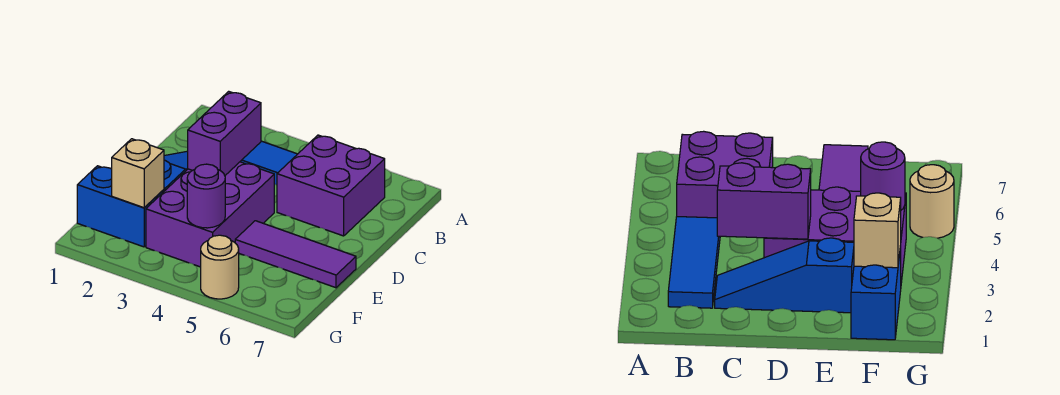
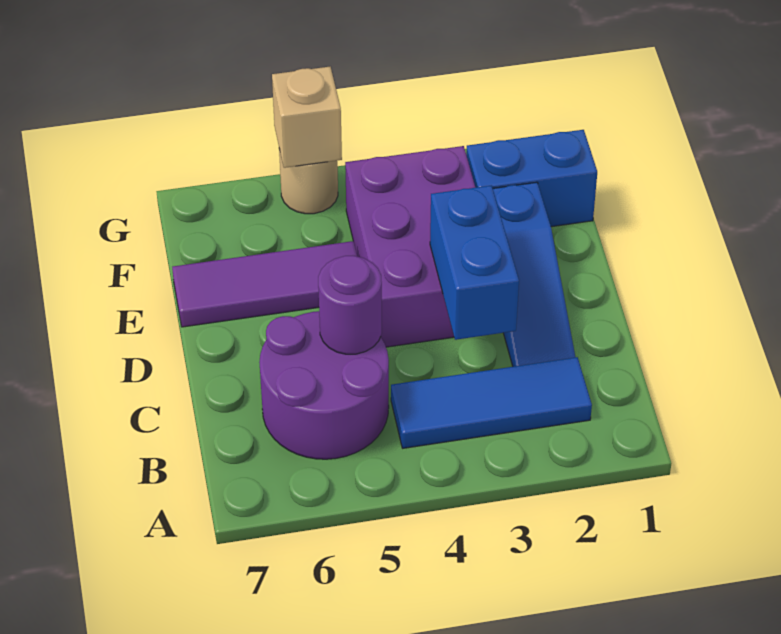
purple brick B5:C6 level 1 -> purple round brick B5:C6 level 1
purple brick C3:D3 level 2 -> blue brick C3:D3 level 2
tan brick F2 level 2 -> tan brick G5 level 2
purple round brick F4 level 2 -> purple round brick C5 level 2

